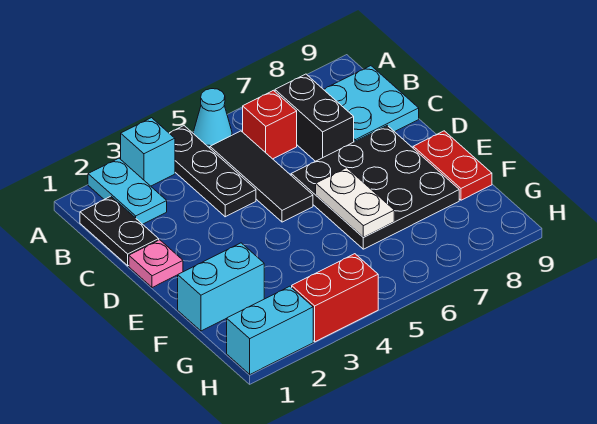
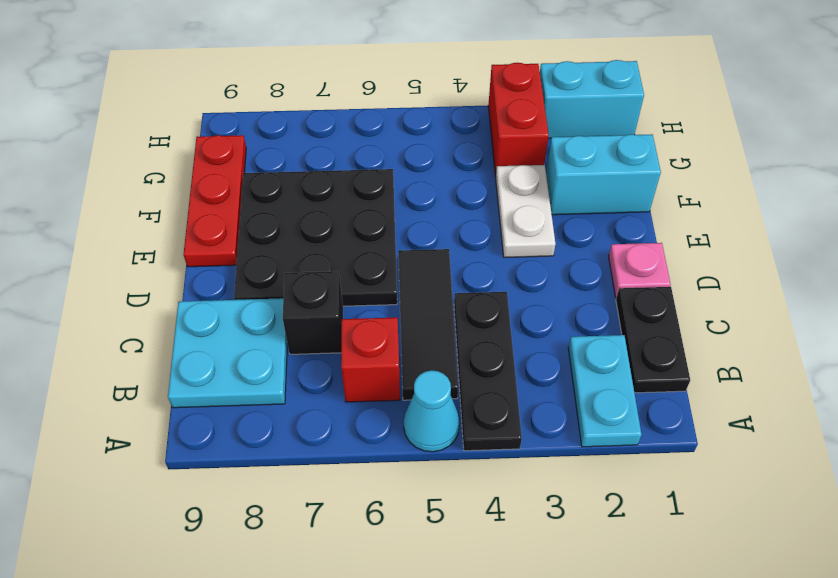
cyan brick A3 level 1 -> none
black brick B7:C7 level 1 -> black brick C7 level 1
white plate E6:F6 level 2 -> white plate E3:F3 level 1
red plate E9:F9 level 1 -> red plate E9:G9 level 1
red brick H3:H4 level 1 -> red brick G3:H3 level 1

